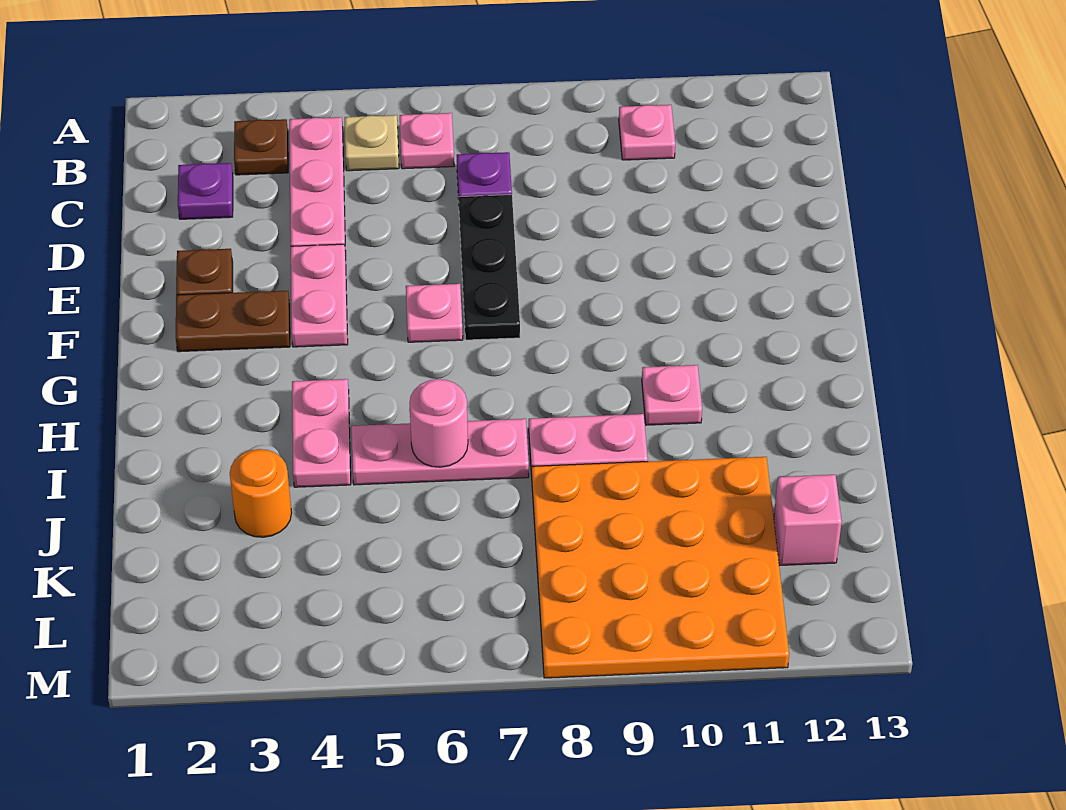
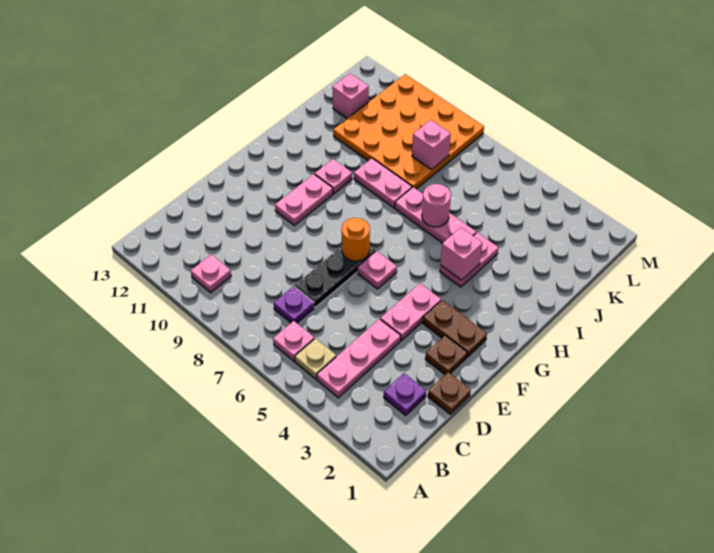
brown plate B3 level 1 -> brown plate D1 level 1
none -> pink plate F10:G10 level 1
none -> pink brick H4 level 2
orange round brick J3 level 1 -> orange round brick F7 level 2
none -> pink brick K8 level 2

